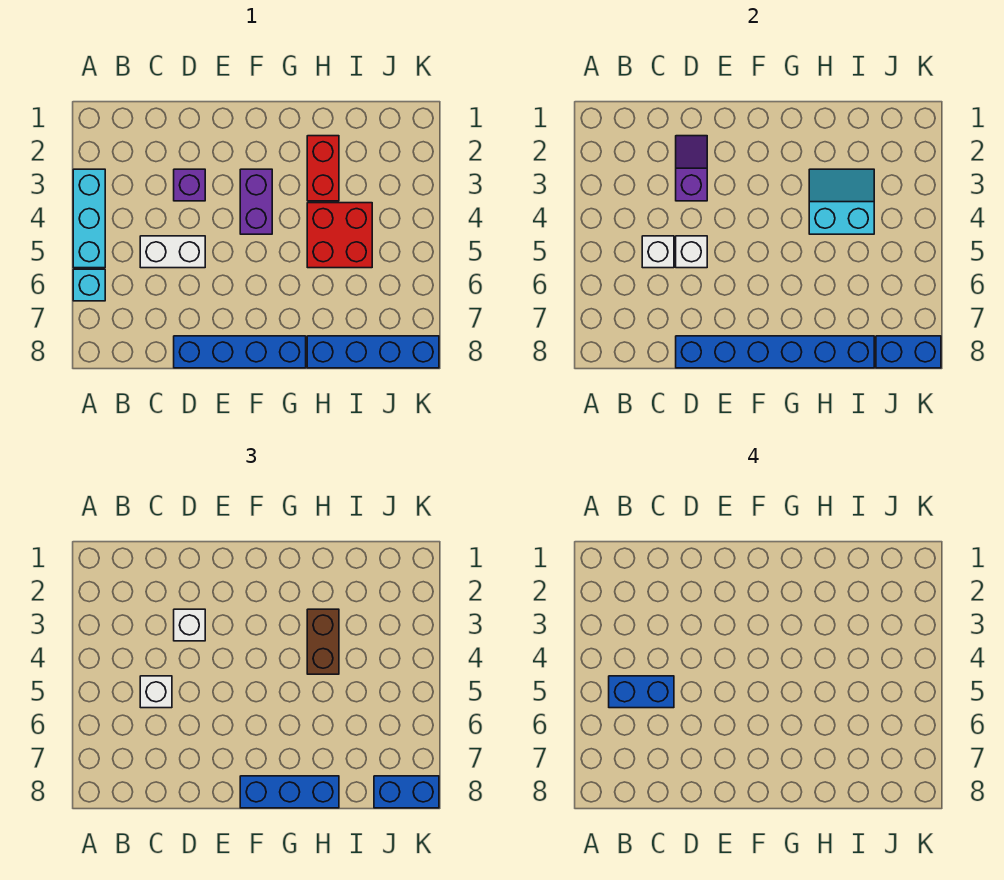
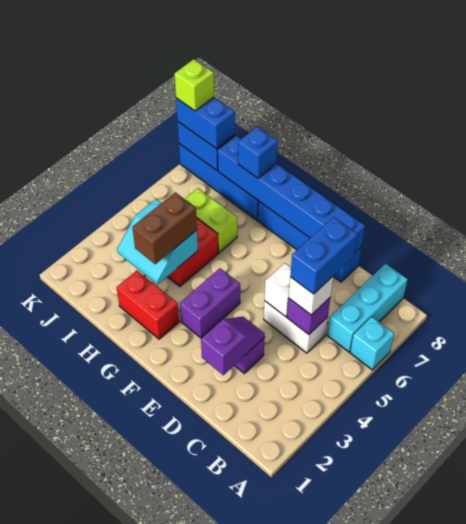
cyan brick A3:A5 level 1 -> cyan brick B6:B8 level 1
blue brick B5:C5 level 4 -> blue brick C5:C6 level 4
white brick C5 level 2 -> purple brick C5 level 2
purple slope D2:D3 level 2 top 3 -> purple slope D2:D3 level 2 top 2
white brick D3 level 3 -> none
blue brick F8:H8 level 3 -> blue brick H8 level 3
red brick H2:H3 level 1 -> red brick G2:H2 level 1
none -> lime brick H6:I6 level 1
none -> lime brick K8 level 4

